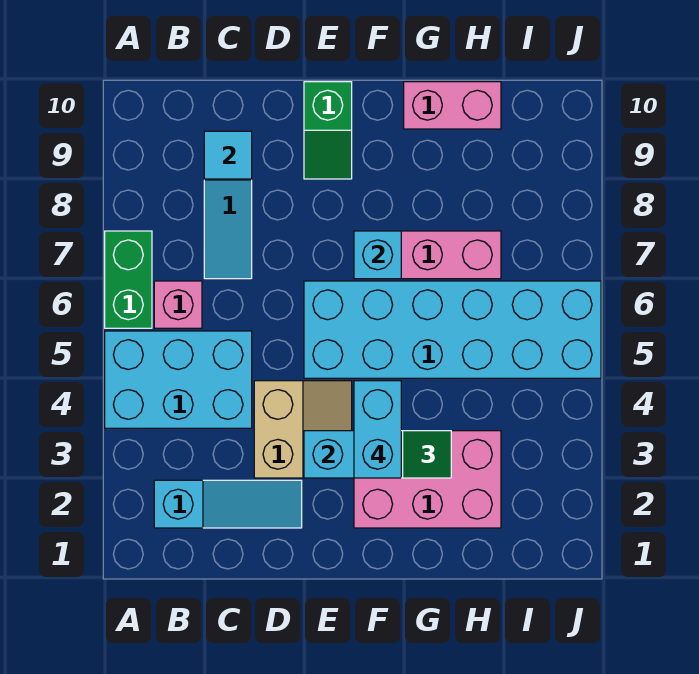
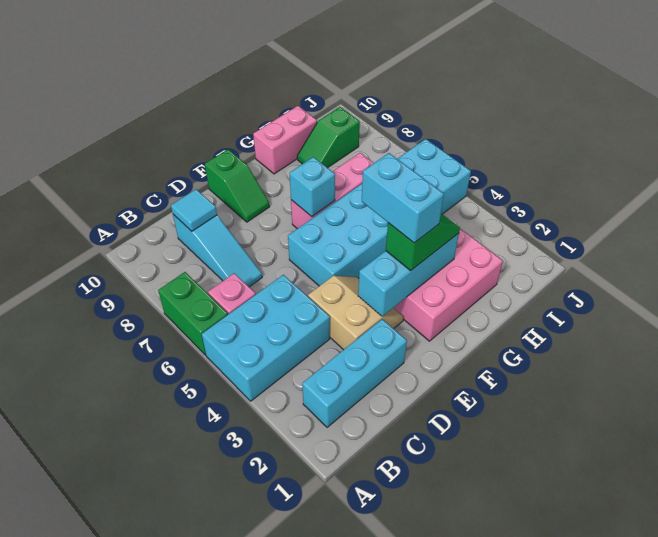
cyan slope B2:D2 level 1 top B -> cyan brick B2:D2 level 1
none -> green slope H9:I9 level 1 top I

